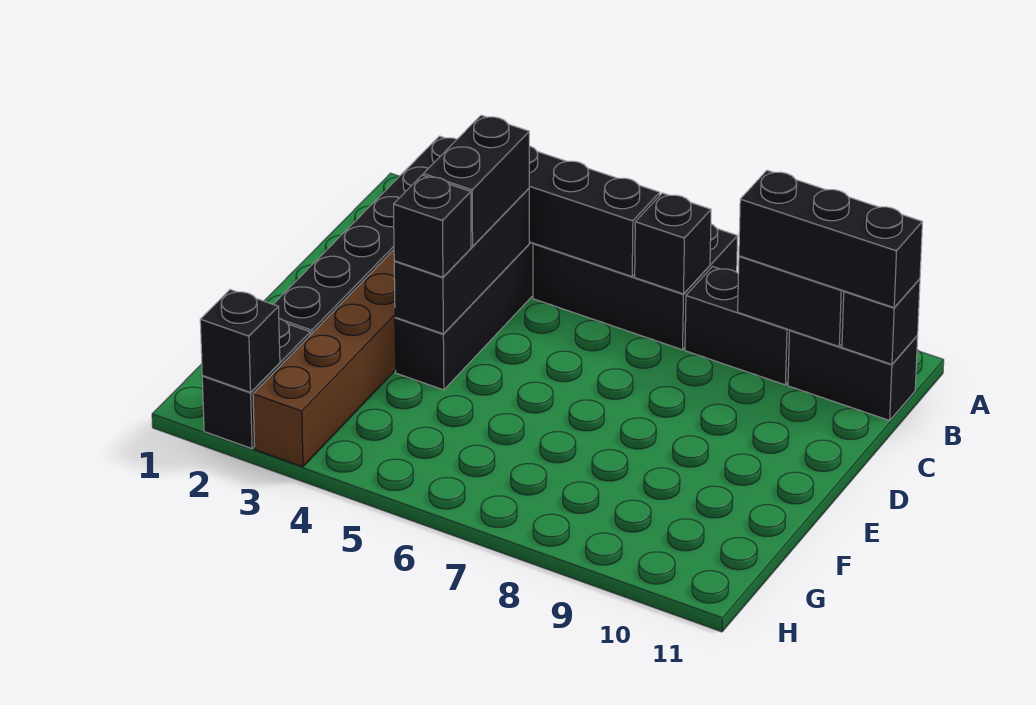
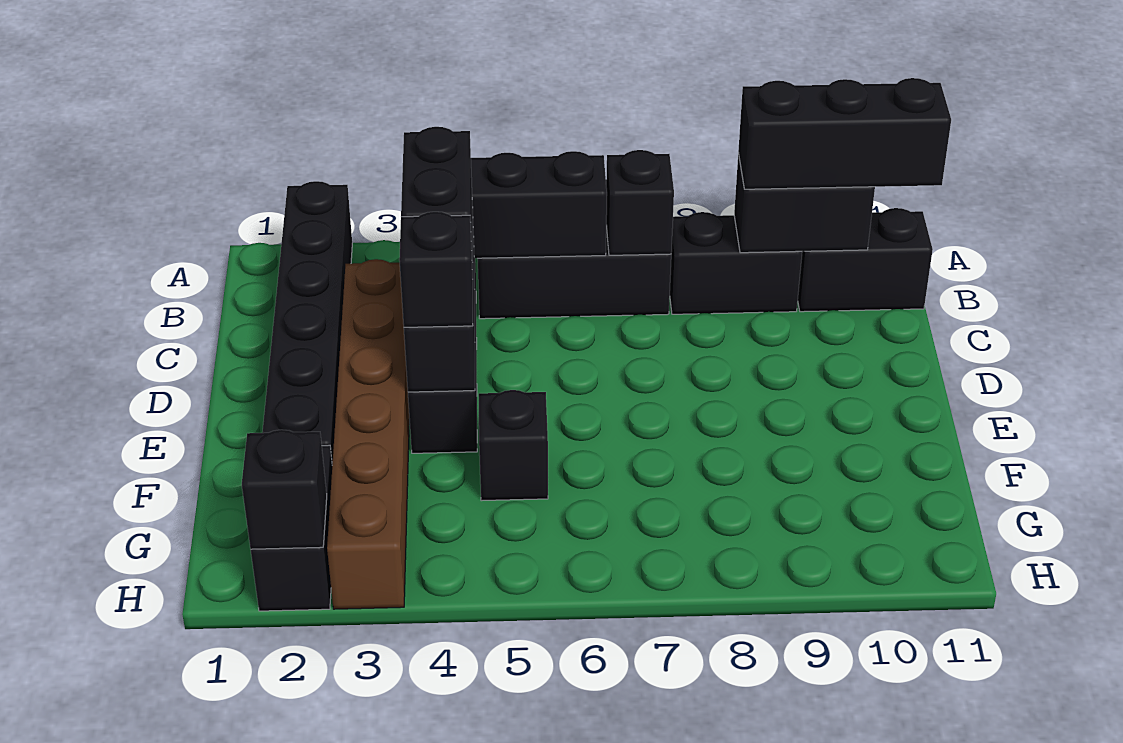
black brick B11 level 2 -> black brick F5 level 1

